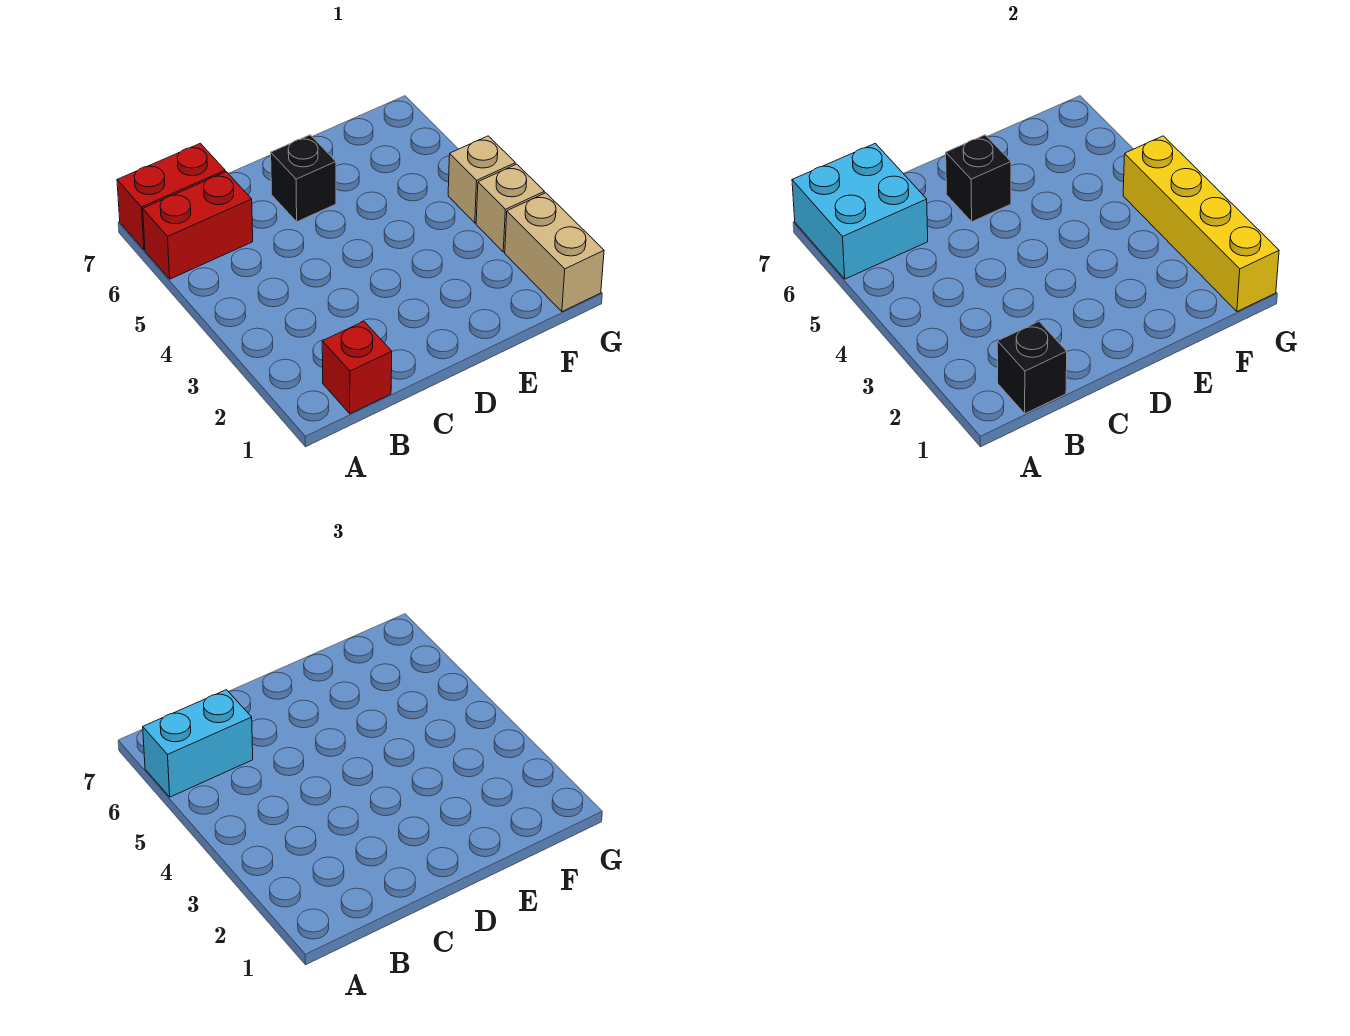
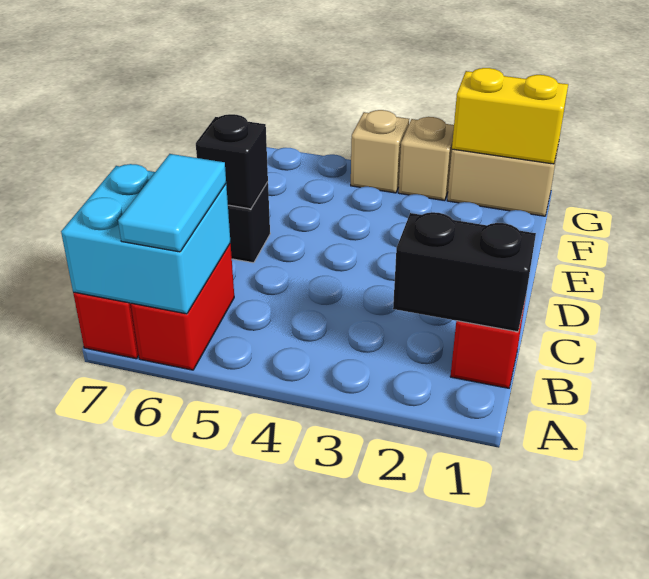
cyan brick A6:B6 level 3 -> cyan tile A6:B6 level 3
black brick B1 level 2 -> black brick B1:B2 level 2
yellow brick G1:G4 level 2 -> yellow brick G1:G2 level 2

